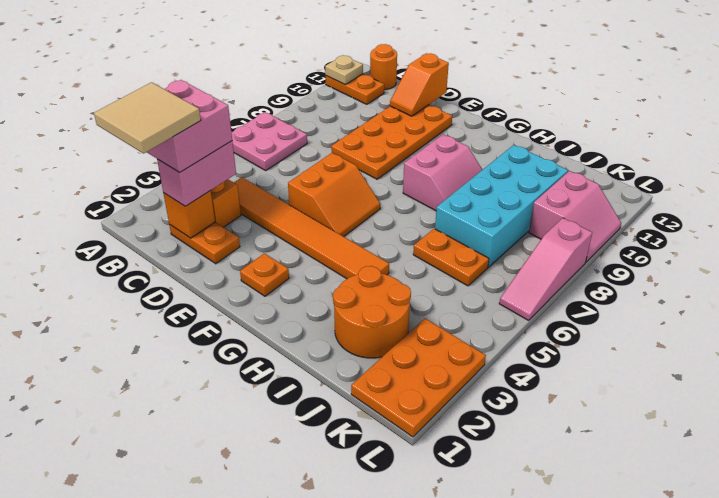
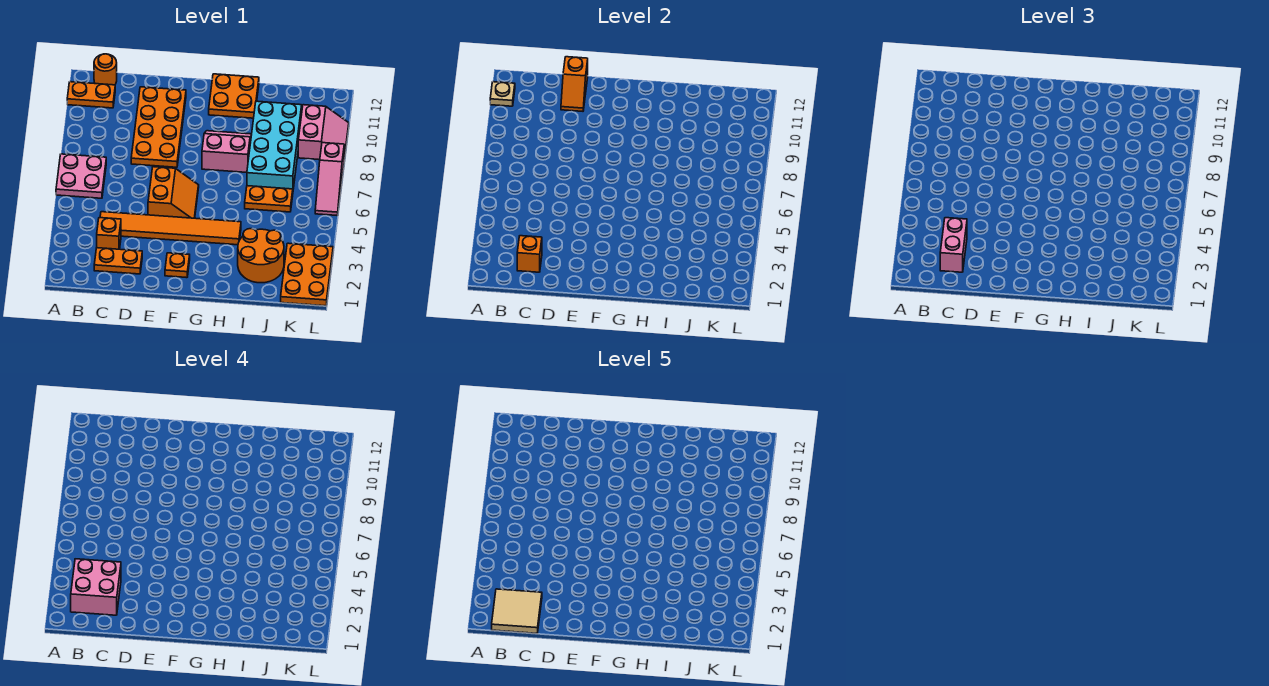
pink slope G8:H9 level 1 top G -> pink slope G8:H9 level 1 top 8
none -> orange plate G11:H12 level 1

